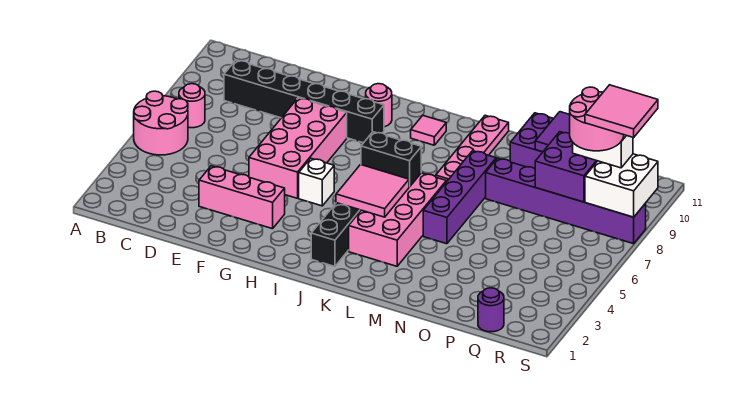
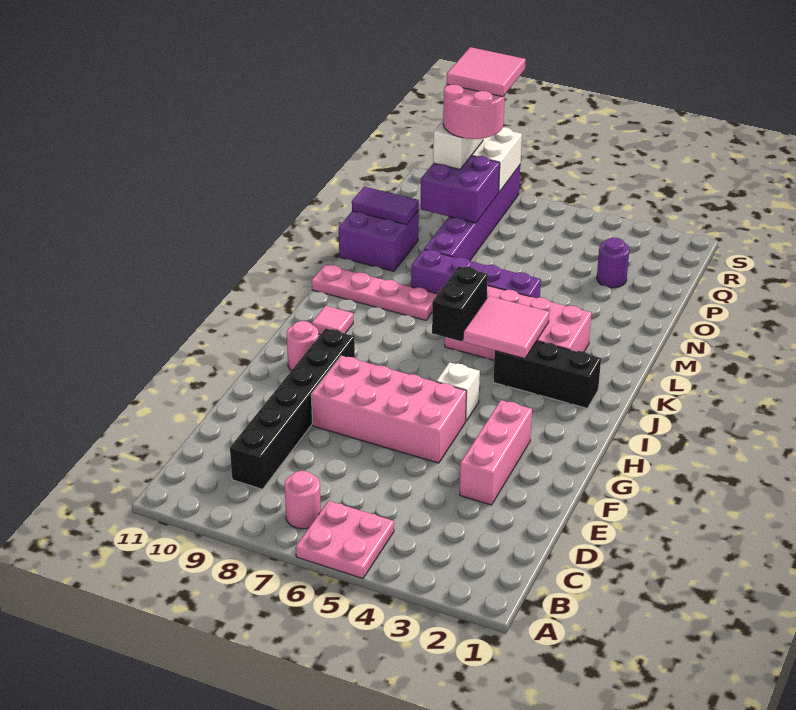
pink round brick A5:B6 level 1 -> pink plate A5:B6 level 1
purple round brick Q1 level 1 -> purple round brick P3 level 1

